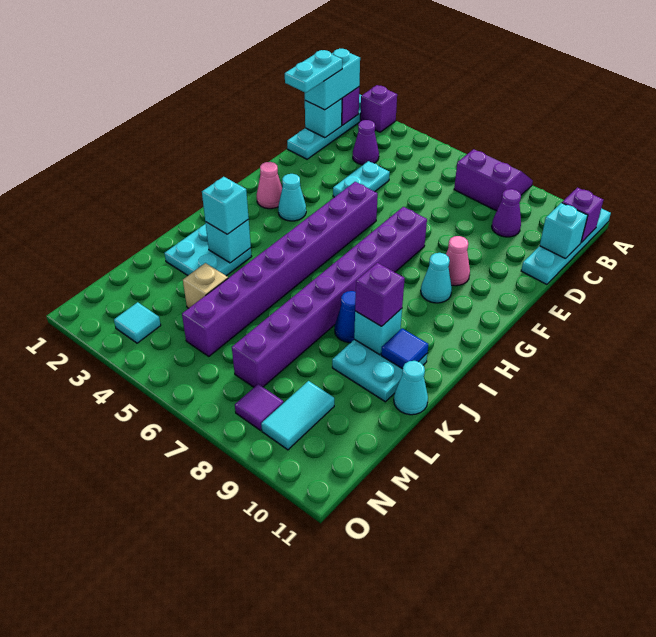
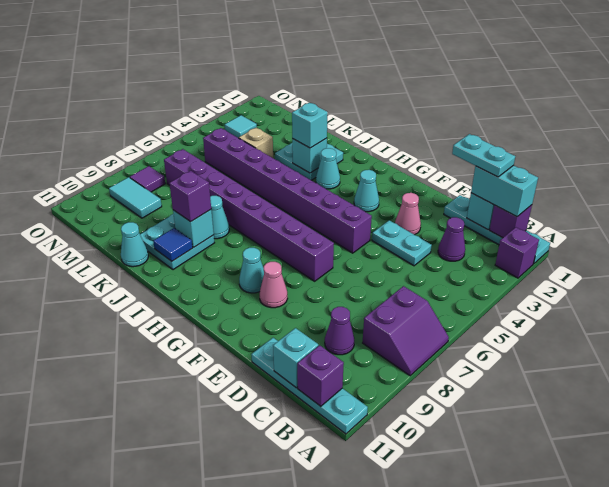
pink cone G2 level 1 -> pink cone E3 level 1
none -> cyan cone I3 level 1
blue cone J8 level 1 -> cyan cone J8 level 1

